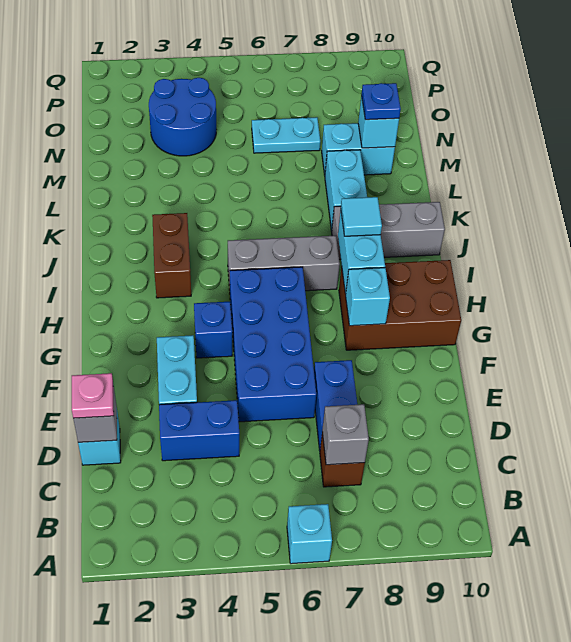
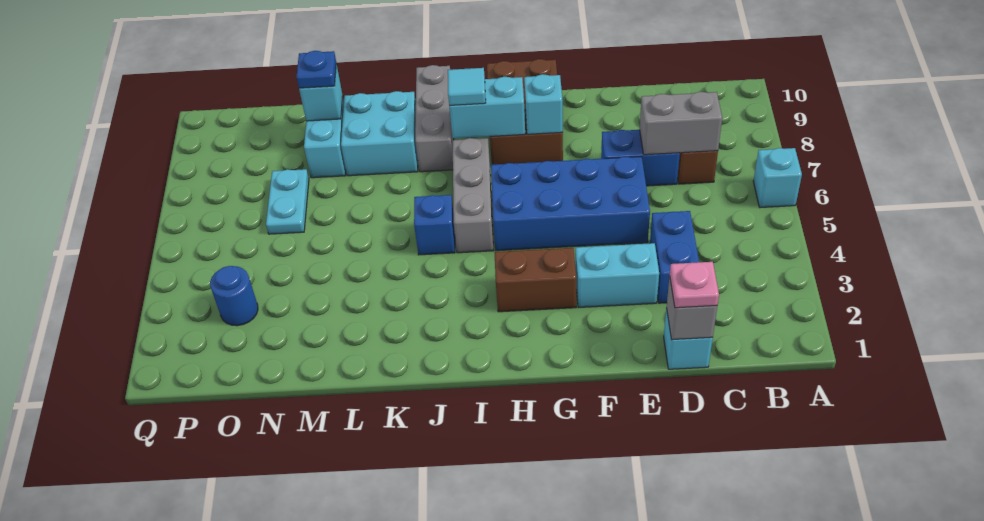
grey brick C7 level 2 -> grey brick C7:D7 level 2
blue brick G4 level 1 -> blue brick J5 level 1
brown brick I3:J3 level 1 -> brown brick G3:H3 level 1
cyan brick K8:L8 level 1 -> cyan brick K8:L9 level 1
blue round brick N3:O4 level 1 -> blue round brick O3 level 1

